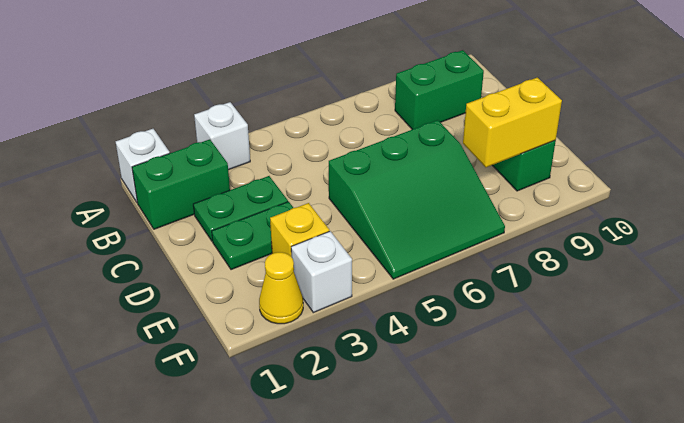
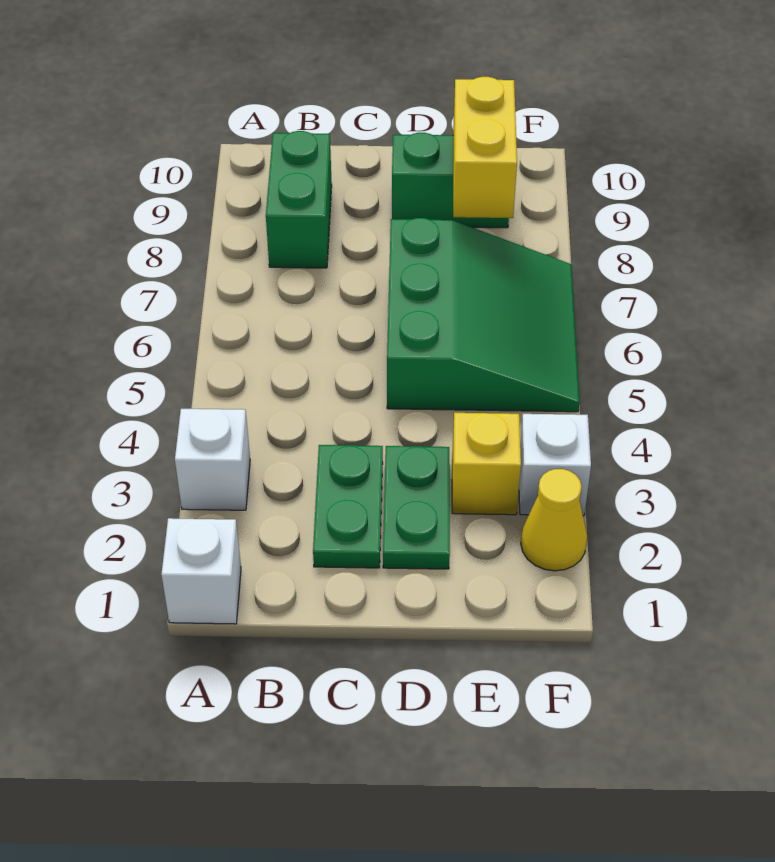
green brick B1:B2 level 1 -> none

